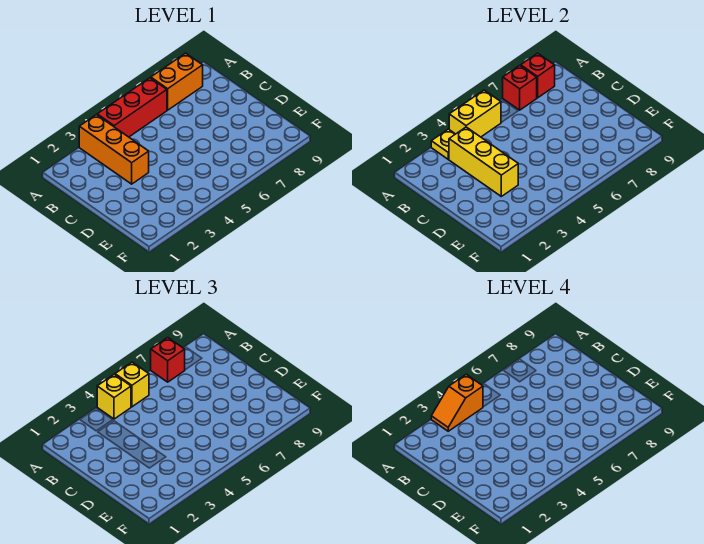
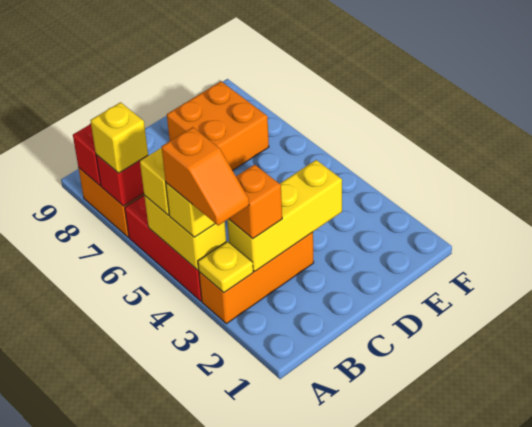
red brick A7 level 3 -> yellow brick A7 level 3
none -> orange brick B3 level 3
none -> orange brick D7:E8 level 1

